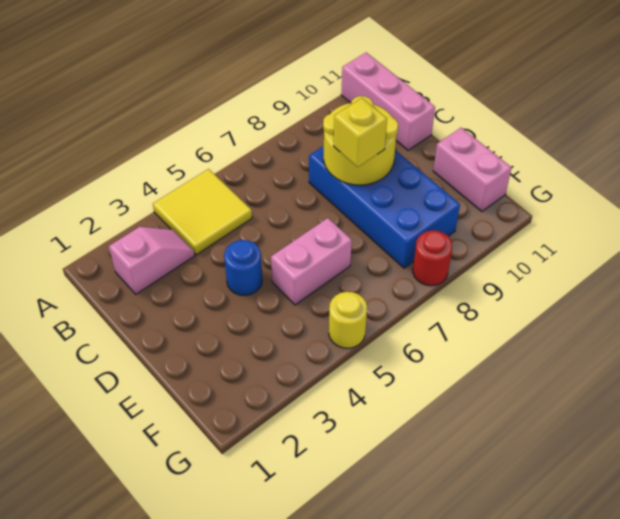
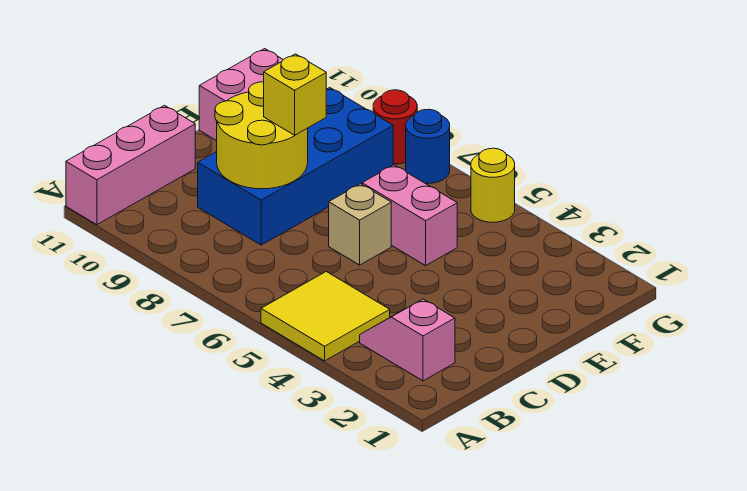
blue round brick D4 level 1 -> blue round brick G7 level 1
none -> tan brick D6 level 1

